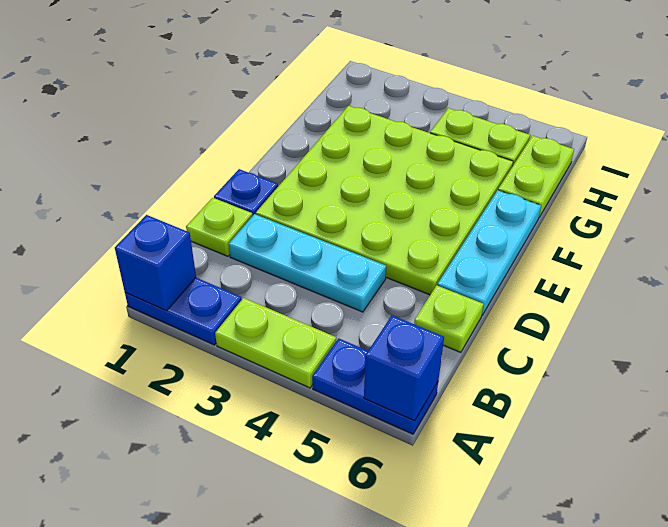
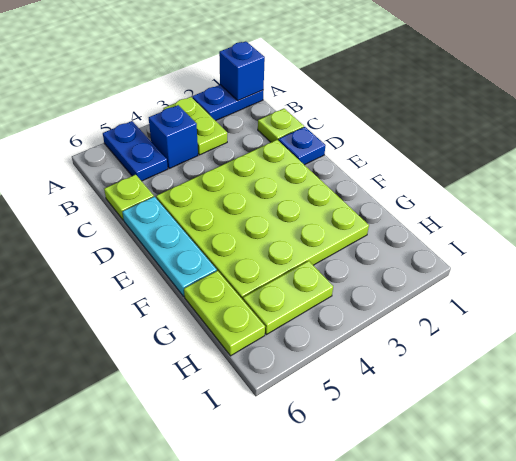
lime plate A3:A4 level 1 -> lime plate A3:B3 level 1
blue plate A5:A6 level 1 -> blue plate A5:B5 level 1
blue brick A6 level 2 -> blue brick B4 level 1
cyan plate C2:C4 level 1 -> none

